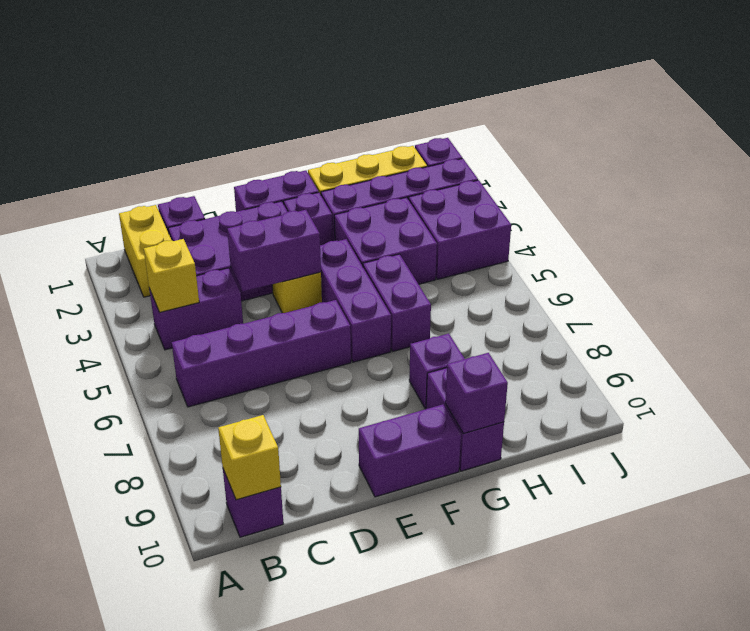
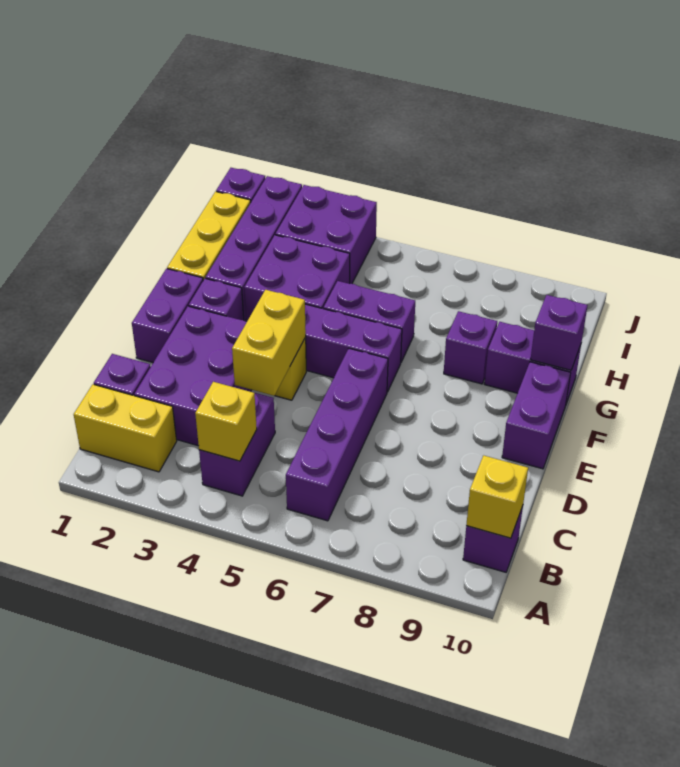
purple brick D4:E4 level 2 -> yellow brick D4:E4 level 2

